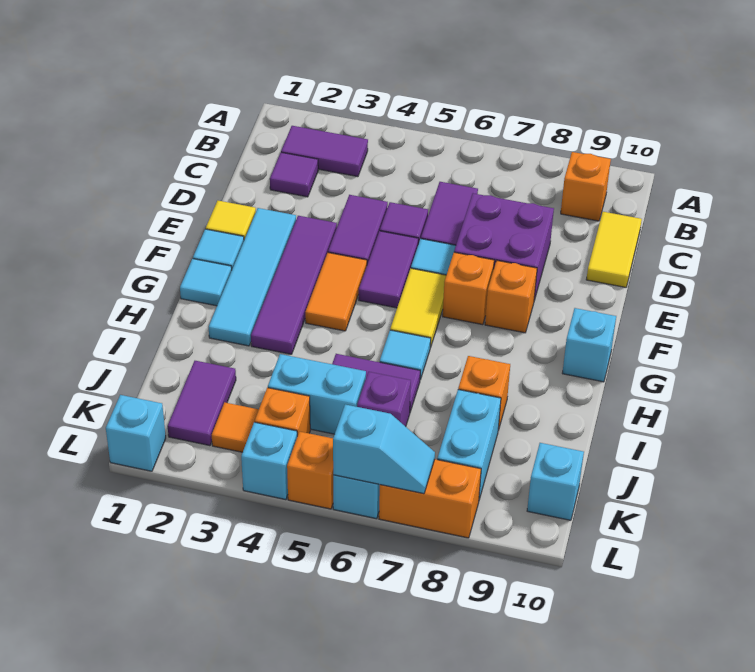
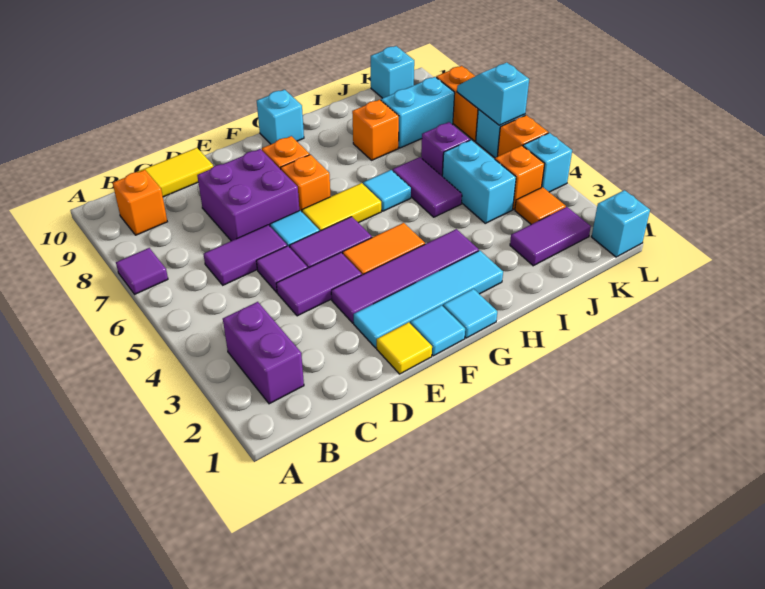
purple tile B2:B3 level 1 -> purple brick B2:B3 level 1
purple tile C2 level 1 -> purple tile A7 level 1

